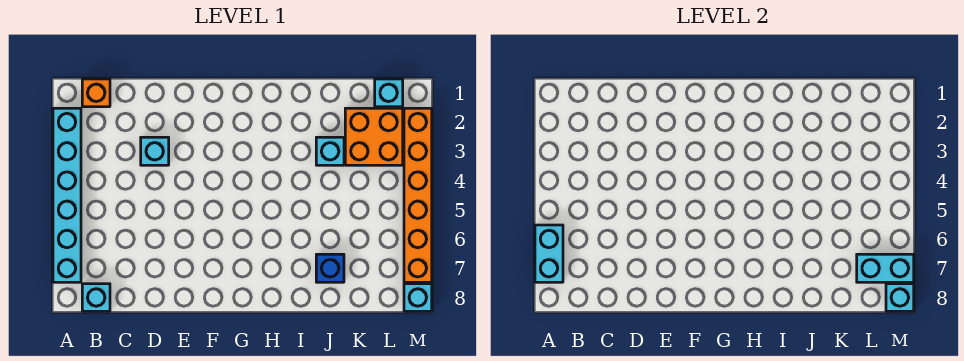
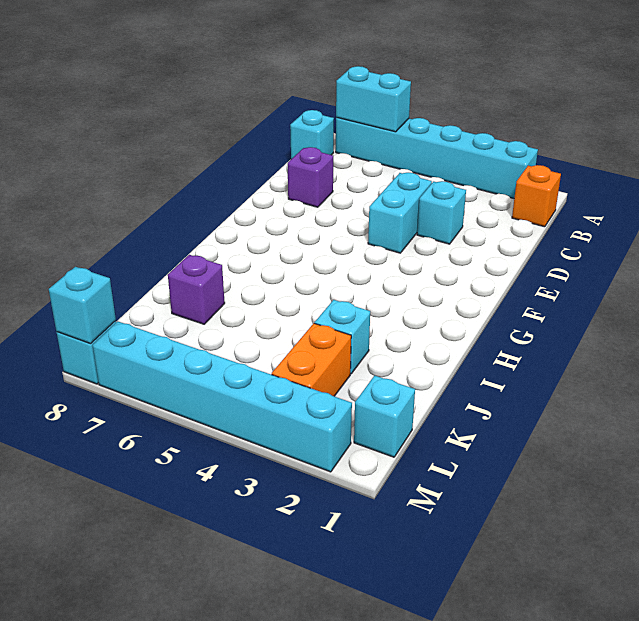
none -> purple brick D7 level 1
blue brick J7 level 1 -> purple brick J7 level 1
orange brick K2:L3 level 1 -> orange brick K3:L3 level 1
cyan brick L7:M7 level 2 -> cyan brick D4:E4 level 1
orange brick M2:M7 level 1 -> cyan brick M2:M7 level 1

